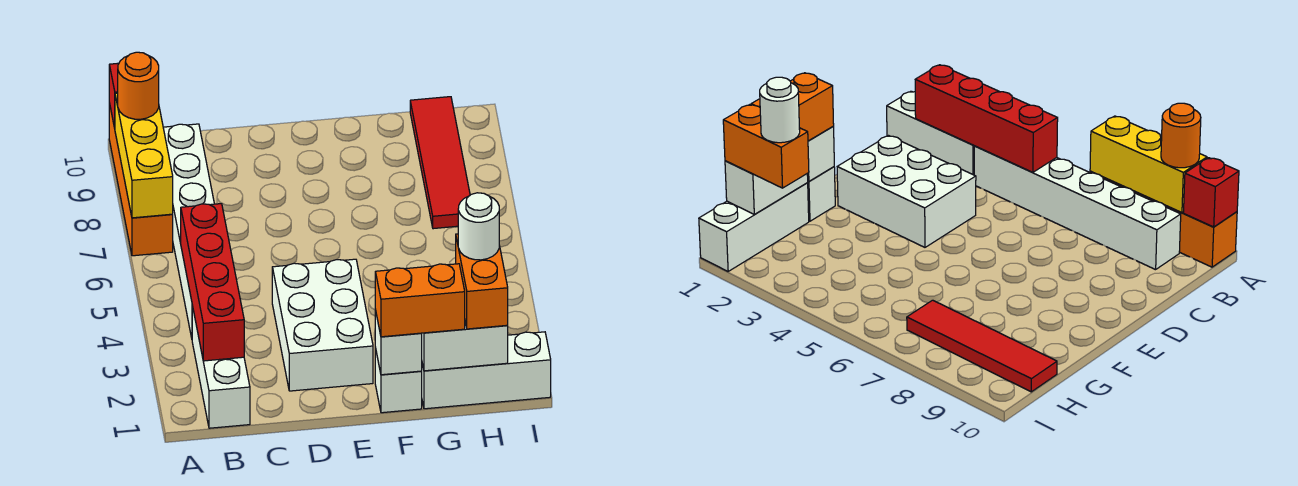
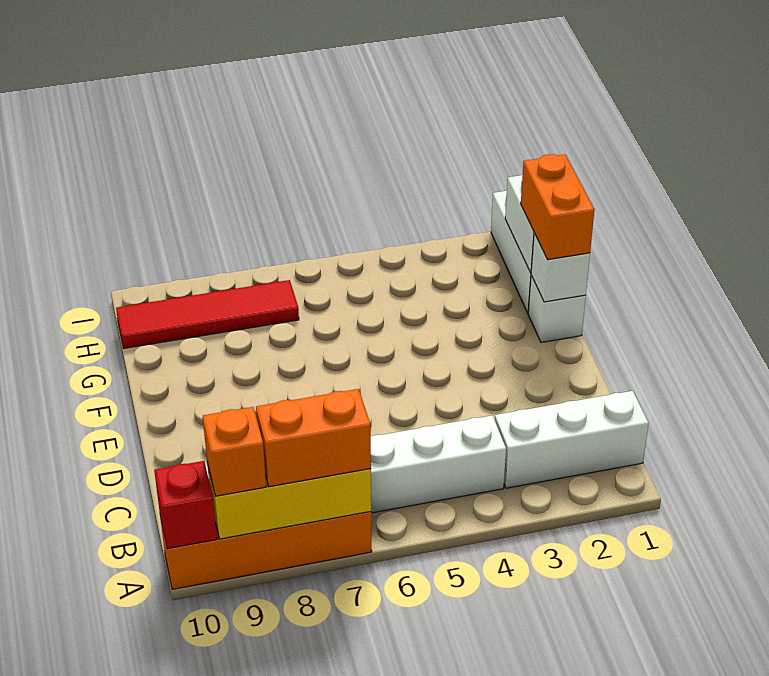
orange round brick A9 level 3 -> orange brick A9 level 3
red brick B2:B5 level 2 -> none
white brick D2:E4 level 1 -> none
orange brick H1:H2 level 3 -> orange brick A7:A8 level 3
white round brick H2 level 4 -> none

